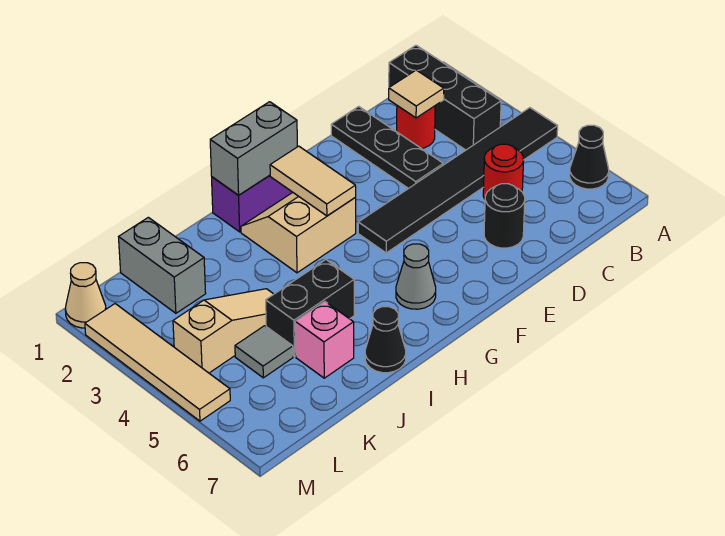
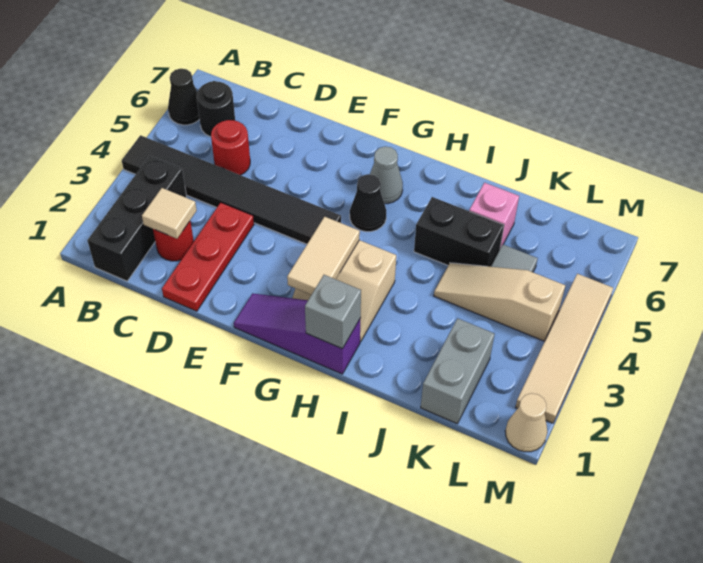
black plate D1:D3 level 1 -> red plate D1:D3 level 1
black round brick D6 level 1 -> black round brick B6 level 1
grey brick G1:H1 level 2 -> grey brick H1 level 2
black cone I7 level 1 -> black cone G5 level 1

